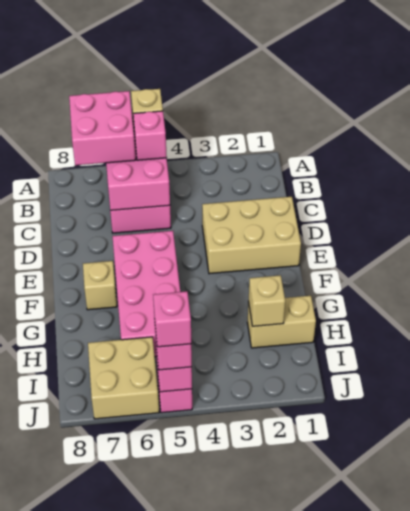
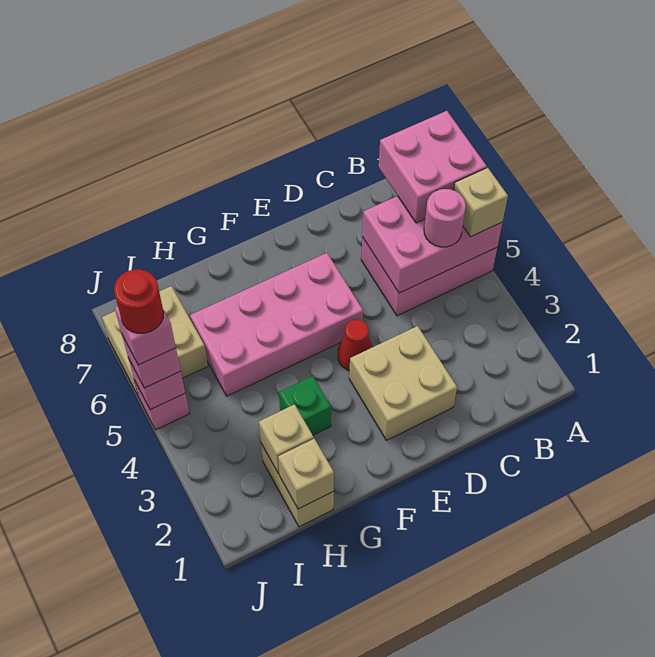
pink brick B5 level 3 -> pink round brick B5 level 3
tan brick D1:E3 level 1 -> tan brick D2:E3 level 1
none -> red cone E4 level 1
tan brick F7 level 1 -> tan brick H1 level 2
none -> green brick G3 level 1
none -> red round brick J5 level 5

